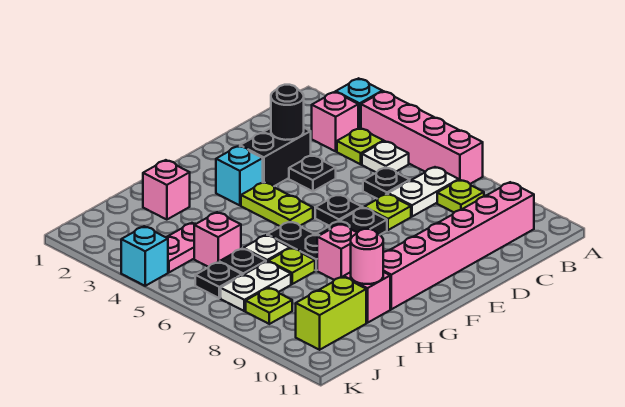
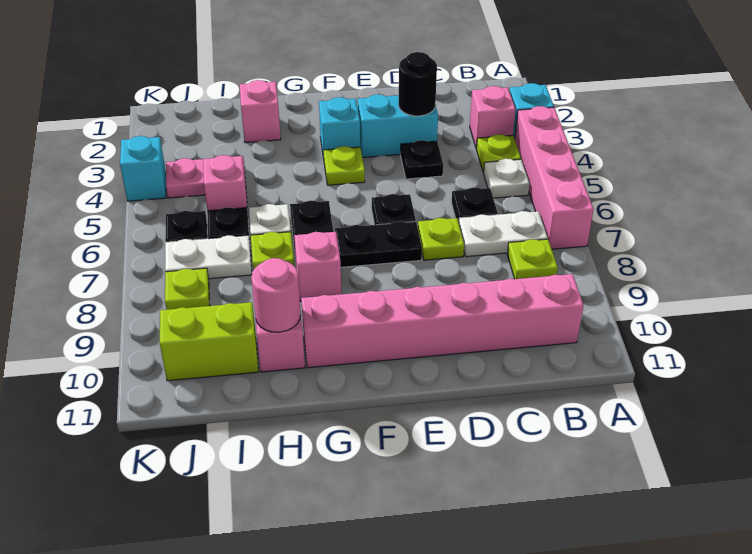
black brick D3:E3 level 1 -> cyan brick D3:E3 level 1
lime plate F4:F5 level 1 -> lime plate F4 level 1

